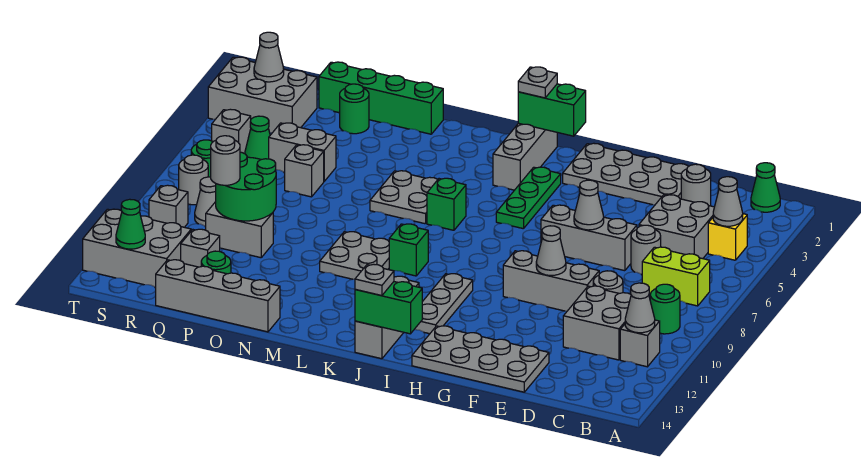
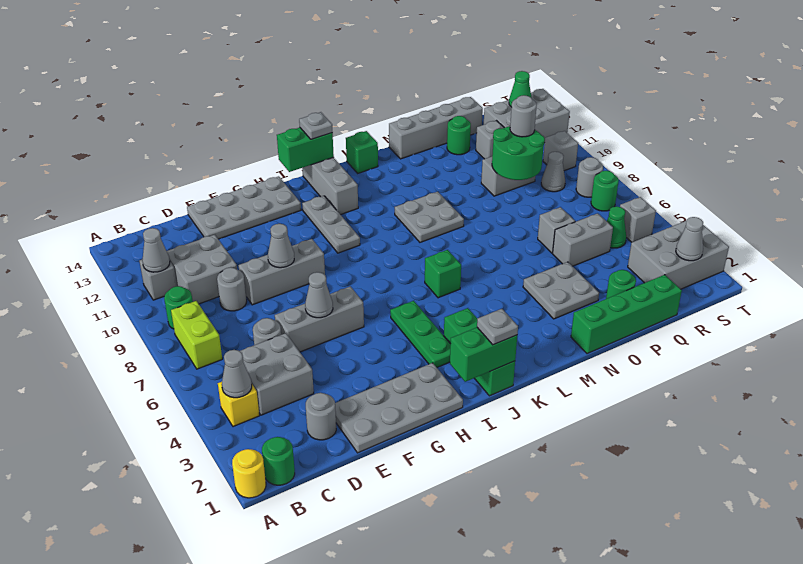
none -> yellow round brick A1 level 1
green cone B1 level 1 -> green round brick B1 level 1
lime brick B7:C7 level 1 -> lime brick B7:B8 level 1
grey brick J1:J3 level 1 -> green brick J1:J3 level 1
green brick K9 level 1 -> green brick L14 level 1
grey plate L5:M6 level 1 -> grey plate N3:O4 level 1

